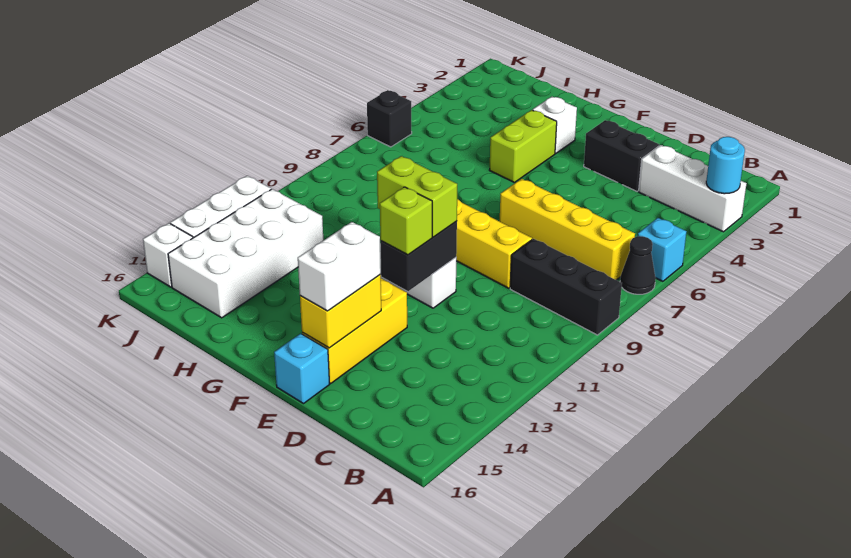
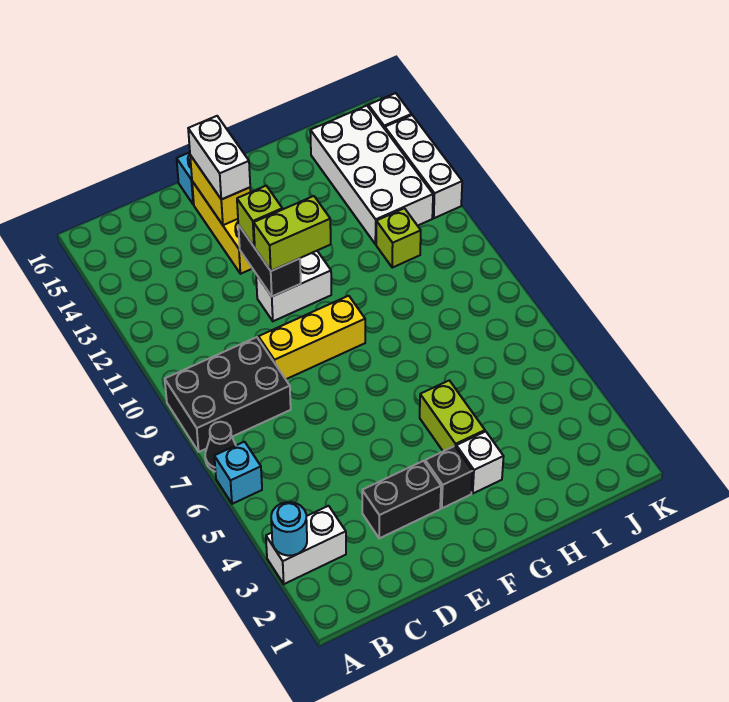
white brick A3:C3 level 1 -> white brick A3:B3 level 1
black brick A9:C9 level 1 -> black brick A8:C9 level 1
yellow brick B7:E7 level 1 -> none
none -> lime brick I11 level 1
black brick K6 level 1 -> black brick F3 level 1

